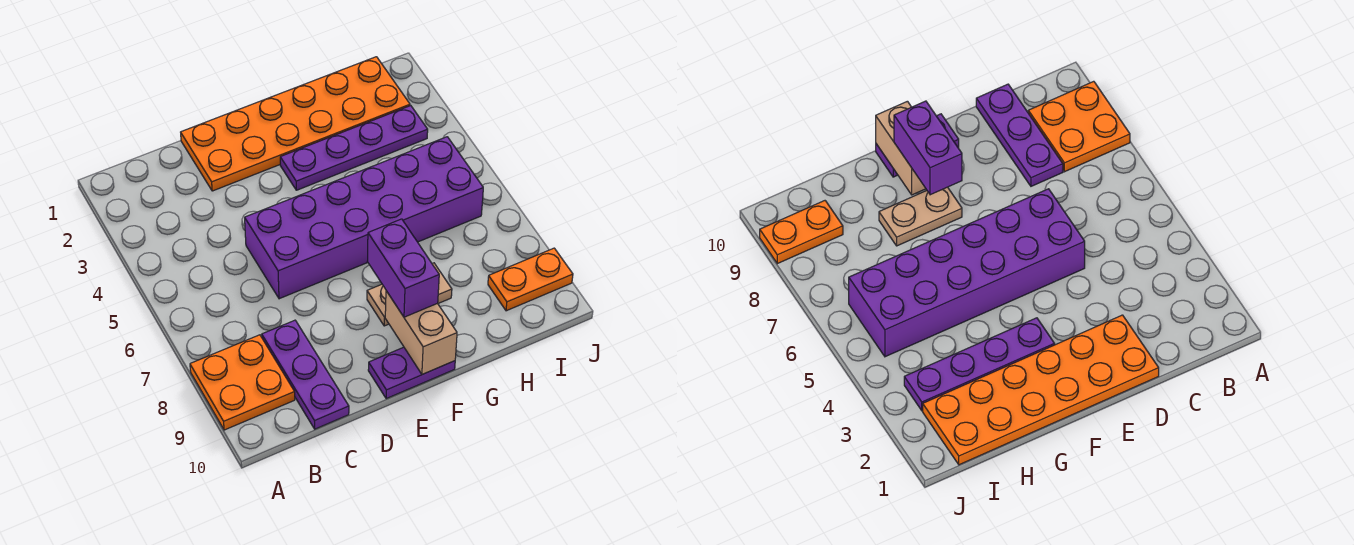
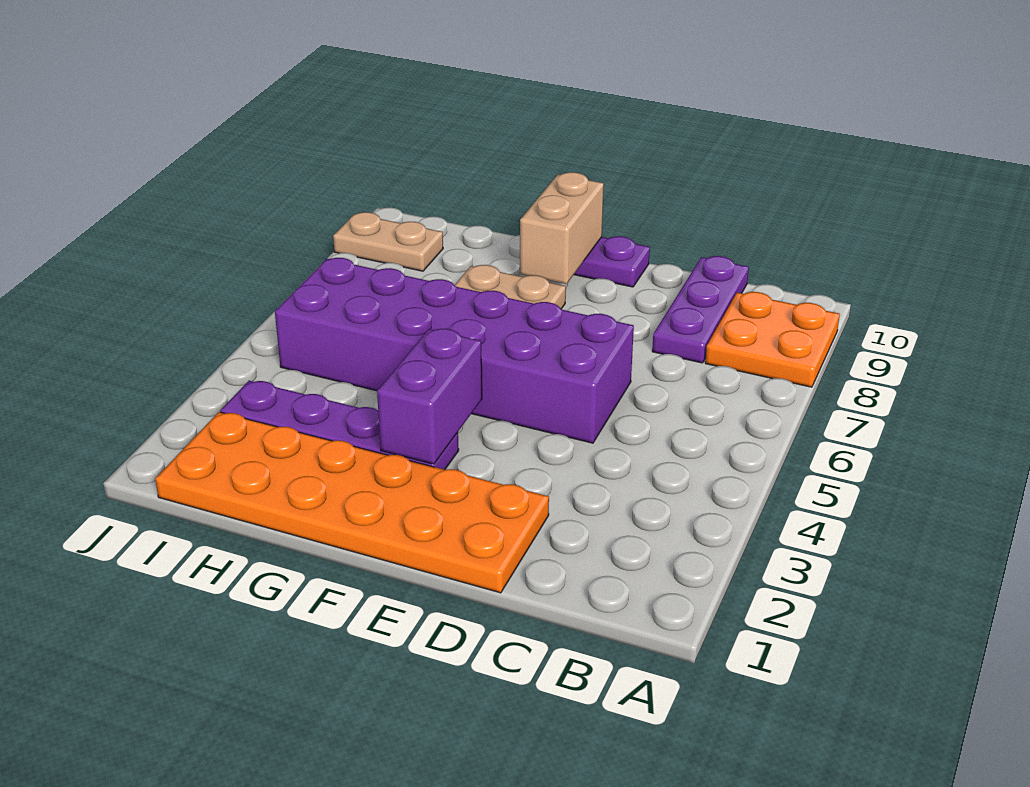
purple brick F8:F9 level 3 -> purple brick F3:F4 level 2
orange plate I9:J9 level 1 -> tan plate I9:J9 level 1

